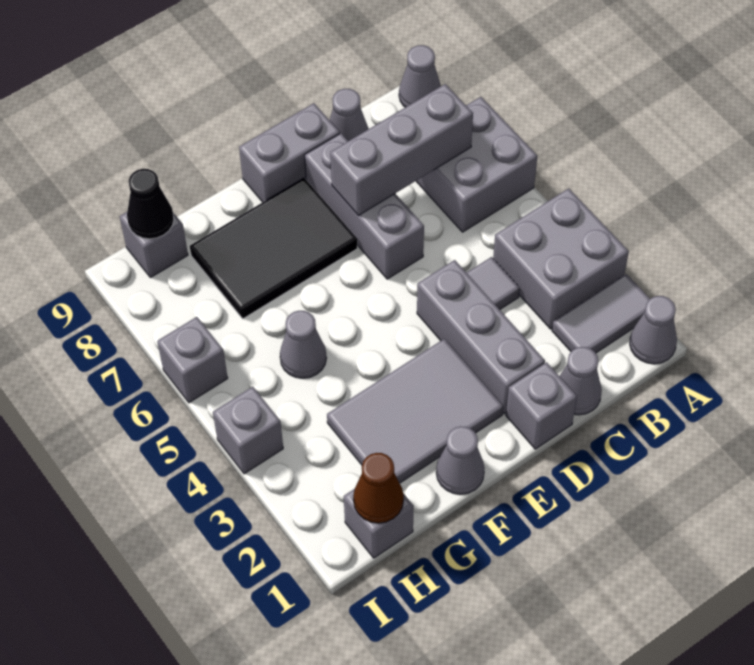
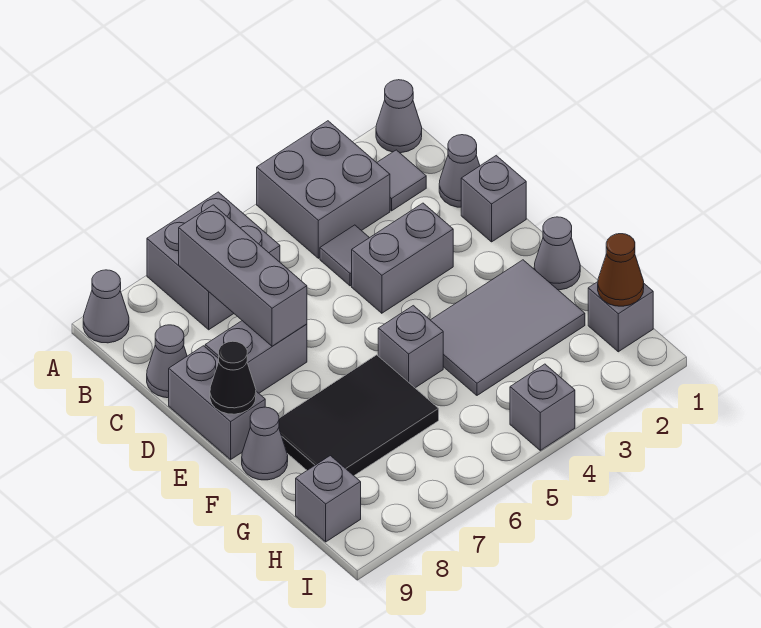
grey tile A2:B2 level 1 -> grey tile B2 level 1
grey brick D2:D4 level 1 -> grey brick D3:D4 level 1
grey brick D6:D8 level 1 -> grey brick D7:D8 level 1
grey tile E2:G3 level 1 -> grey tile F2:G4 level 1
black tile E7:G8 level 1 -> black tile F6:G8 level 1
grey cone G5 level 1 -> grey cone F9 level 1
black cone H9 level 2 -> black cone E9 level 2
grey brick I6 level 1 -> grey brick F5 level 1

